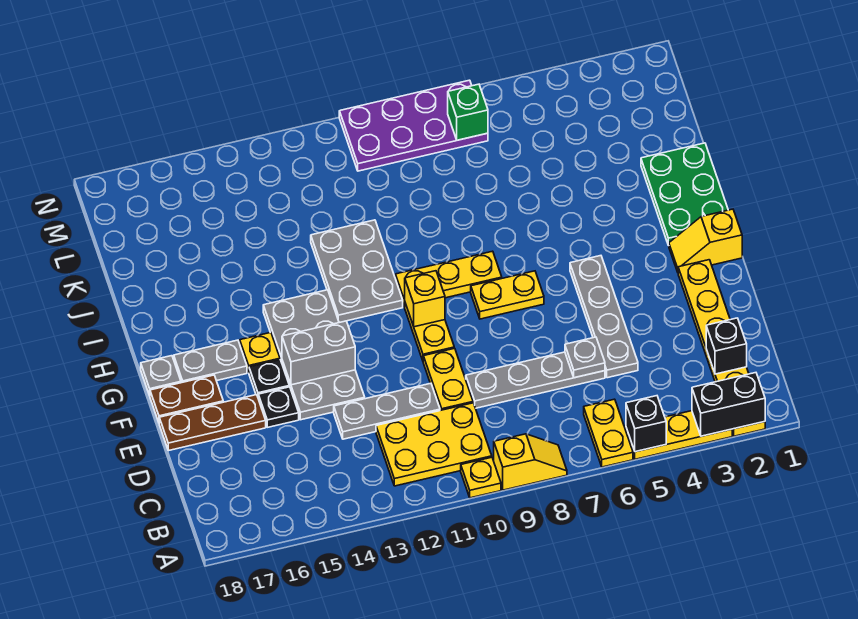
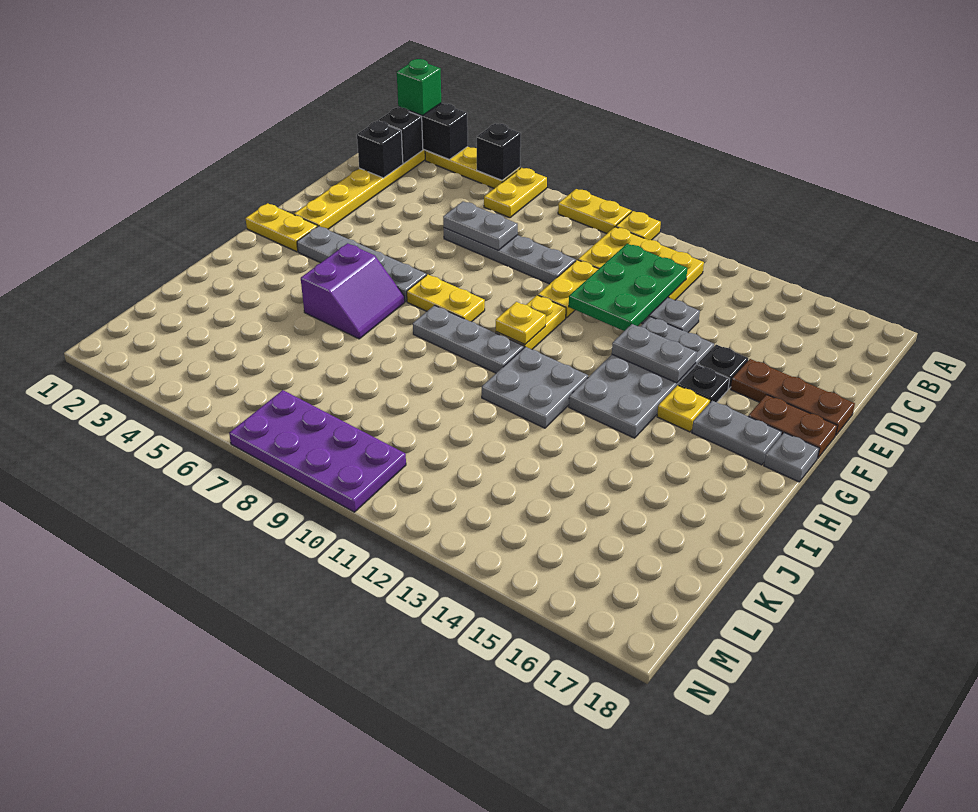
yellow slope A8:A9 level 1 top 9 -> yellow plate A8:A9 level 1
none -> black brick B2 level 2
grey plate D5:G5 level 1 -> grey plate G3:G6 level 1
grey plate D6 level 2 -> grey plate D6:D7 level 2
grey brick F13:F14 level 2 -> grey plate F13:F14 level 2
yellow slope G1:G2 level 1 top 1 -> yellow plate G1:G2 level 1
yellow brick G10 level 2 -> yellow plate G10 level 2
green plate H1:J2 level 1 -> green plate C11:E12 level 2
none -> purple slope H5:I6 level 1 top 5
yellow plate H8:H10 level 1 -> grey plate H8:H10 level 1
grey plate H11:J12 level 1 -> grey plate H11:I12 level 1
green brick M7 level 2 -> green brick A2 level 3

